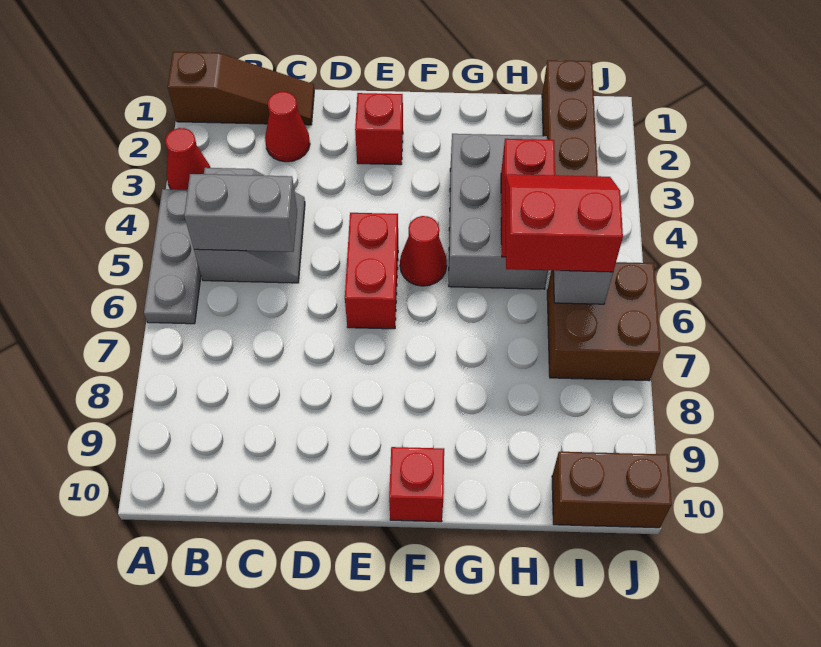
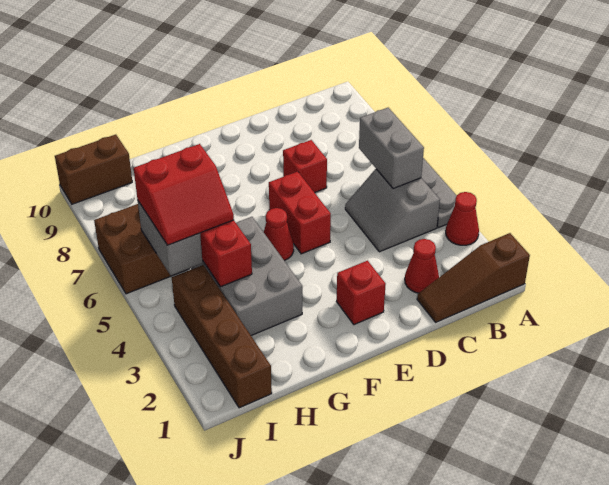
grey brick B5:C5 level 2 -> grey brick B5:B6 level 2
red brick F10 level 1 -> red brick D7 level 1

